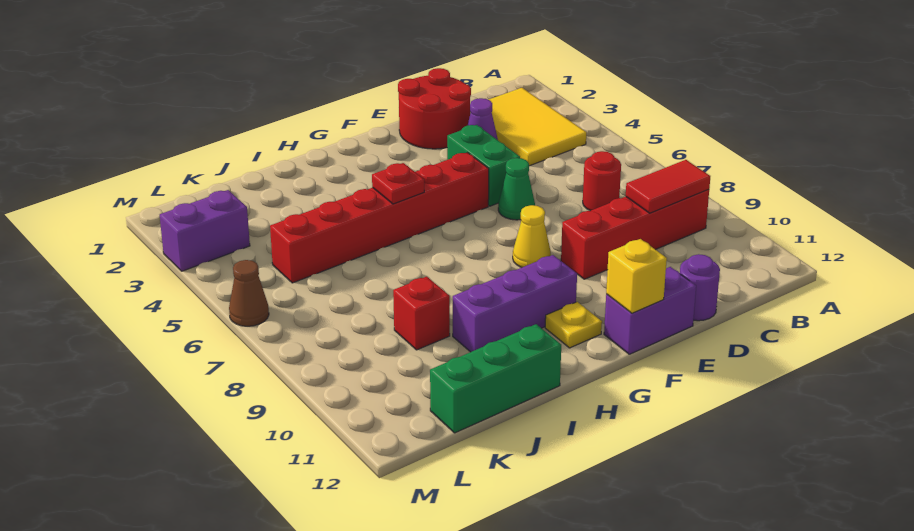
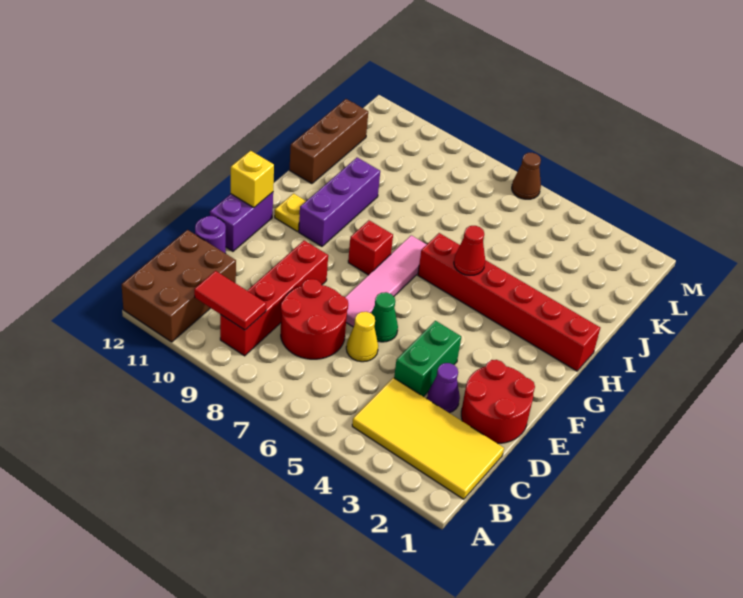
none -> brown brick A11:C12 level 1
yellow tile B2:C4 level 1 -> yellow tile B1:C4 level 1
red tile B9:C9 level 2 -> red tile B9:B10 level 2
red round brick C7 level 1 -> red round brick C7:D8 level 1
green brick E4:E5 level 1 -> green brick D4:E4 level 1
none -> pink tile E7:H7 level 1
red brick F5:K5 level 1 -> red brick H1:H6 level 1
yellow cone F8 level 1 -> yellow cone D6 level 1
red plate H5 level 2 -> red cone H5 level 2
green brick I12:K12 level 1 -> brown brick I12:K12 level 1
red brick J9 level 1 -> red brick G8 level 1
purple brick L3:M3 level 1 -> none

